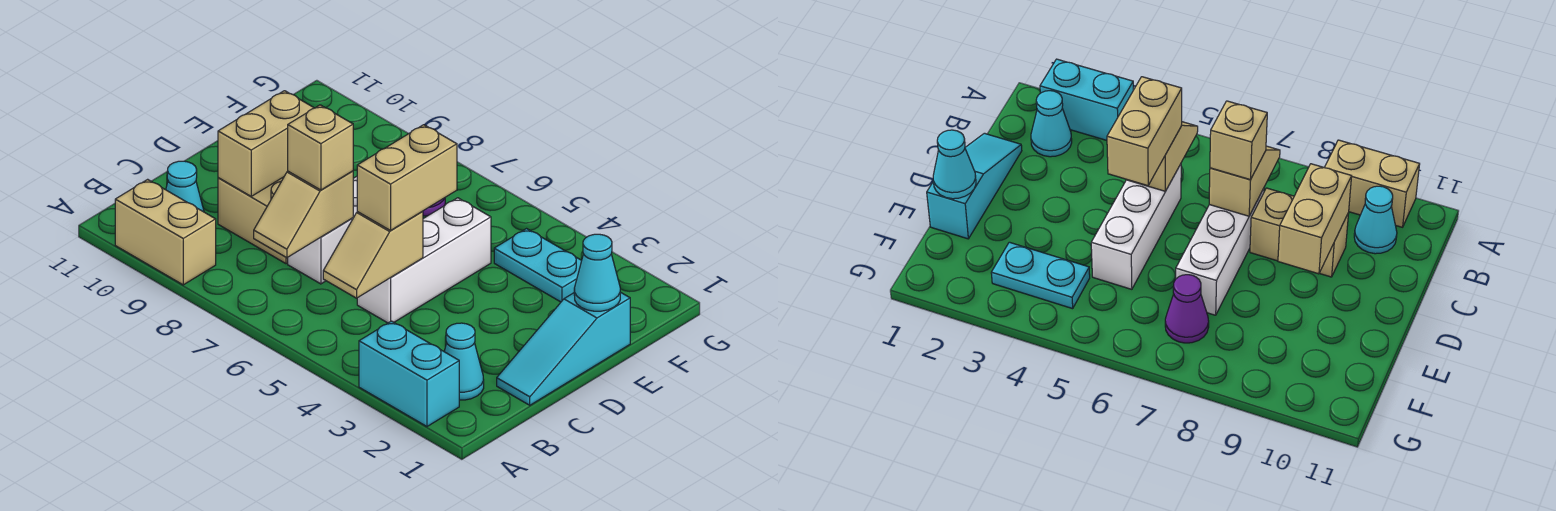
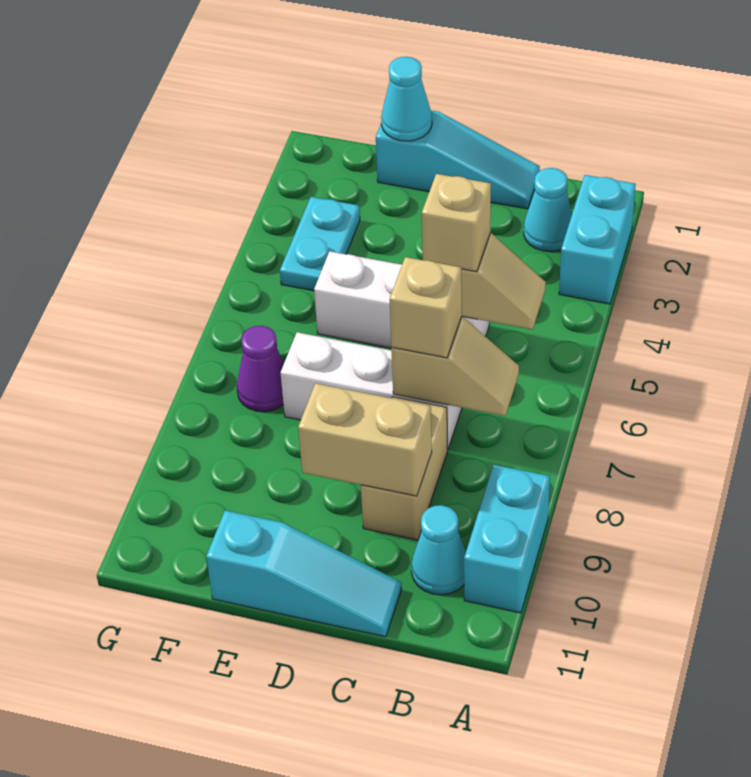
tan brick A9:A10 level 1 -> cyan brick A9:A10 level 1
tan brick C5:D5 level 3 -> tan brick C5 level 3
none -> cyan slope C11:E11 level 1 top E

